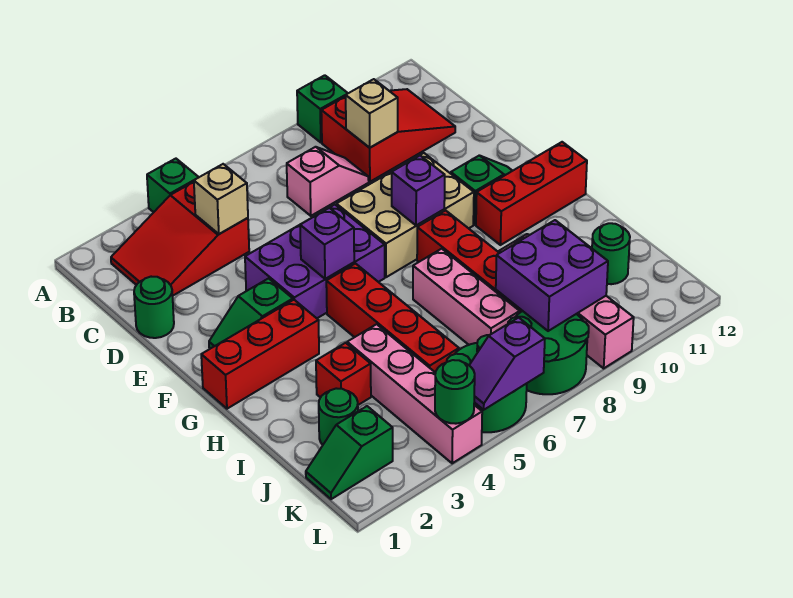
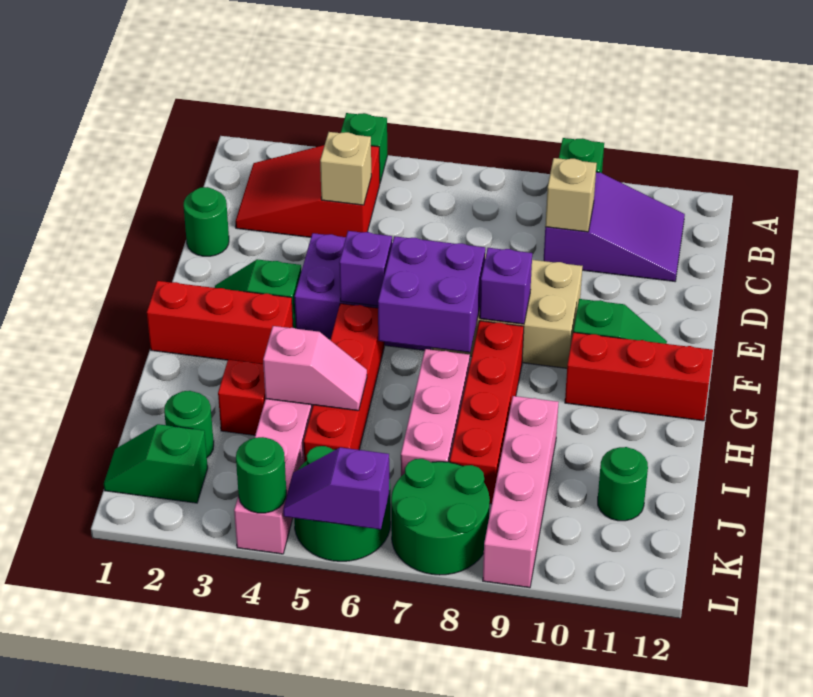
red slope B9:C11 level 1 top 9 -> purple slope B9:C11 level 1 top 9
pink slope C7:C8 level 1 top 7 -> pink slope I4:I5 level 2 top 4
purple brick J8:K9 level 2 -> purple brick F6:G7 level 2

